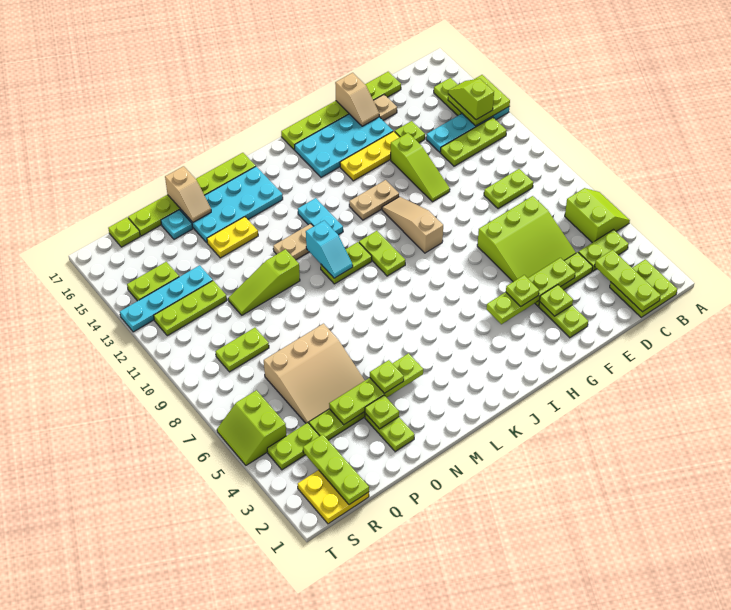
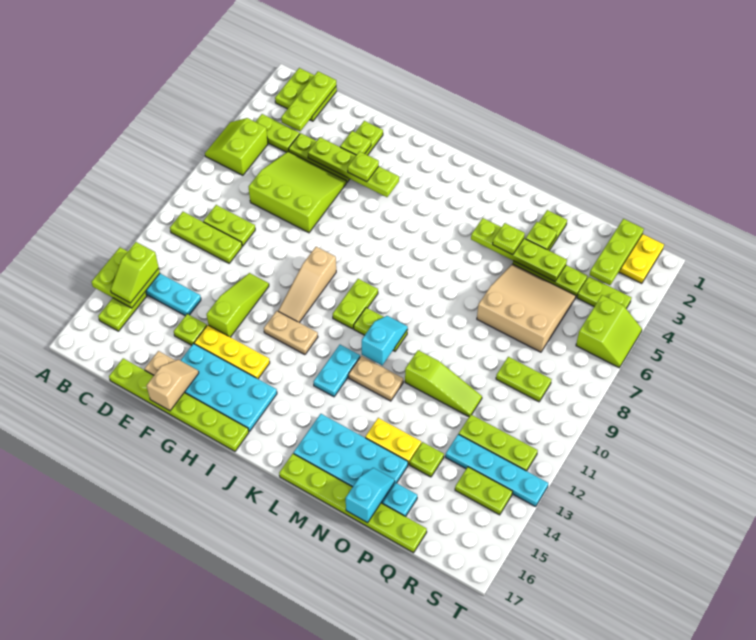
lime plate B12:D12 level 1 -> lime plate B10:D10 level 1
tan slope O16:O17 level 2 top 17 -> cyan slope O16:O17 level 2 top 17
lime plate R17 level 1 -> lime plate P14 level 1

